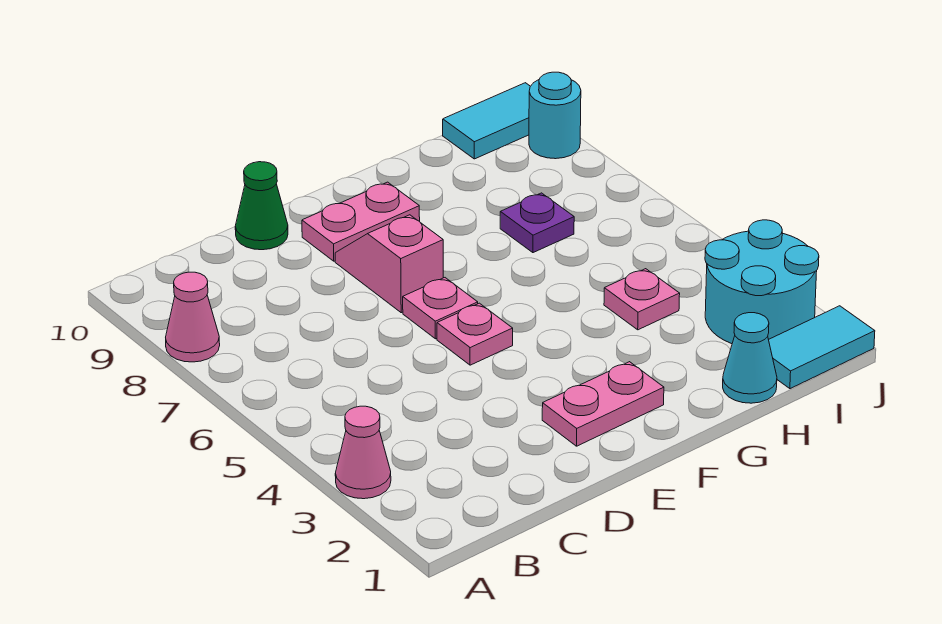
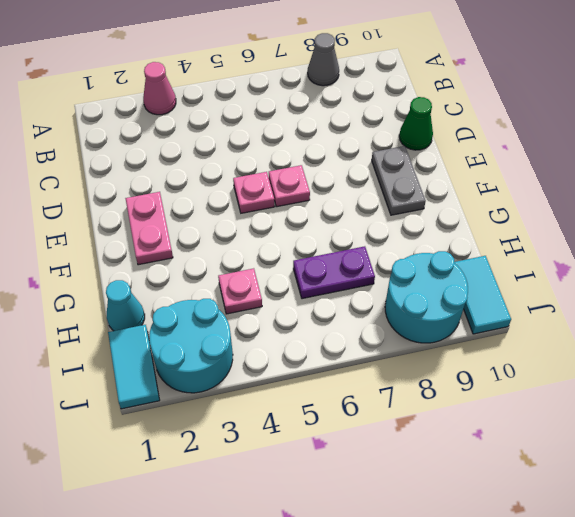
pink cone A8 level 1 -> grey cone A8 level 1
pink slope E7:E8 level 1 top 7 -> none
pink plate E9:F9 level 1 -> grey plate E9:F9 level 1
purple plate H7 level 1 -> purple plate H6:H7 level 1
cyan round brick J9 level 1 -> cyan round brick I8:J9 level 1

